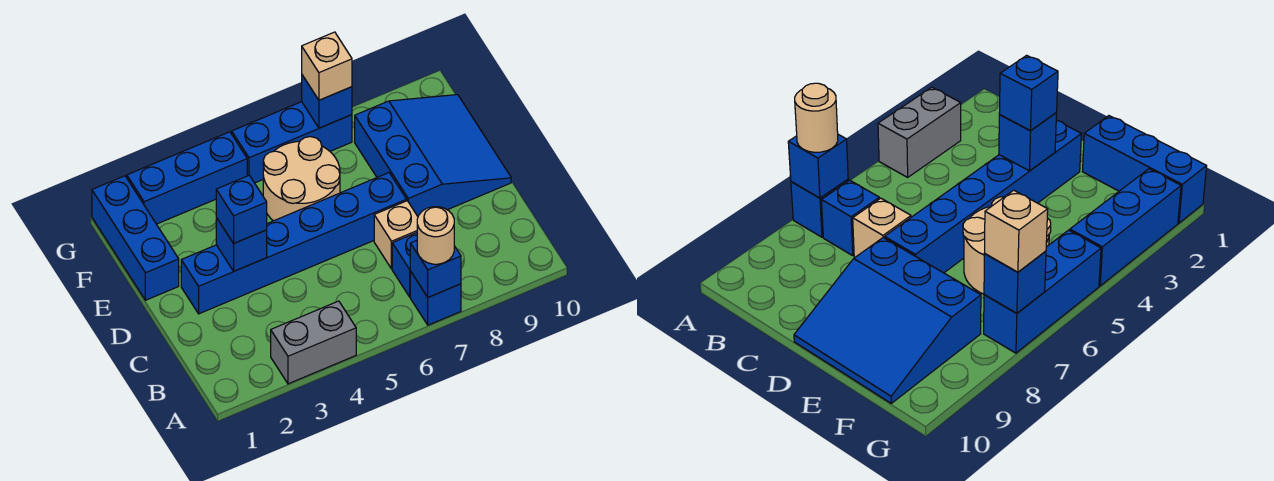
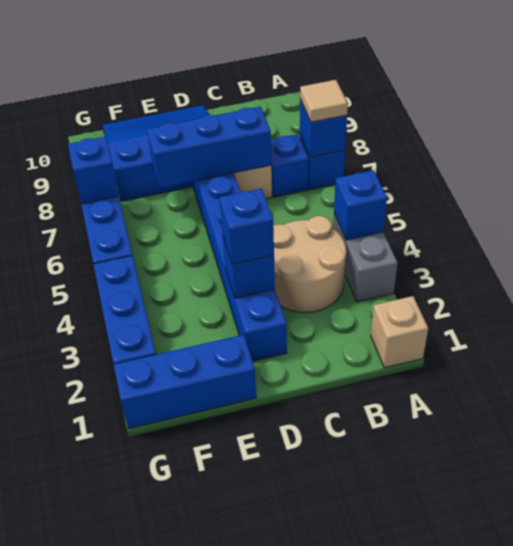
none -> blue brick A4 level 2
tan round brick A7 level 3 -> tan tile A7 level 3
none -> blue brick C7:E7 level 2
tan round brick E5:F6 level 1 -> tan round brick B3:C4 level 1
tan brick G7 level 3 -> tan brick A1 level 1

